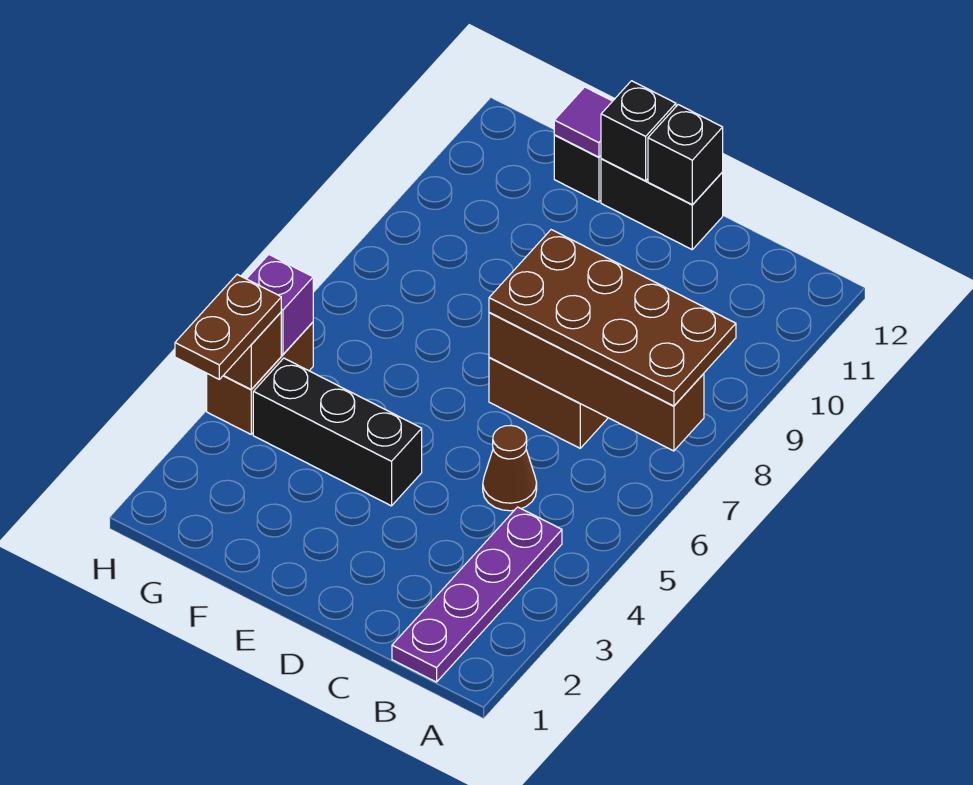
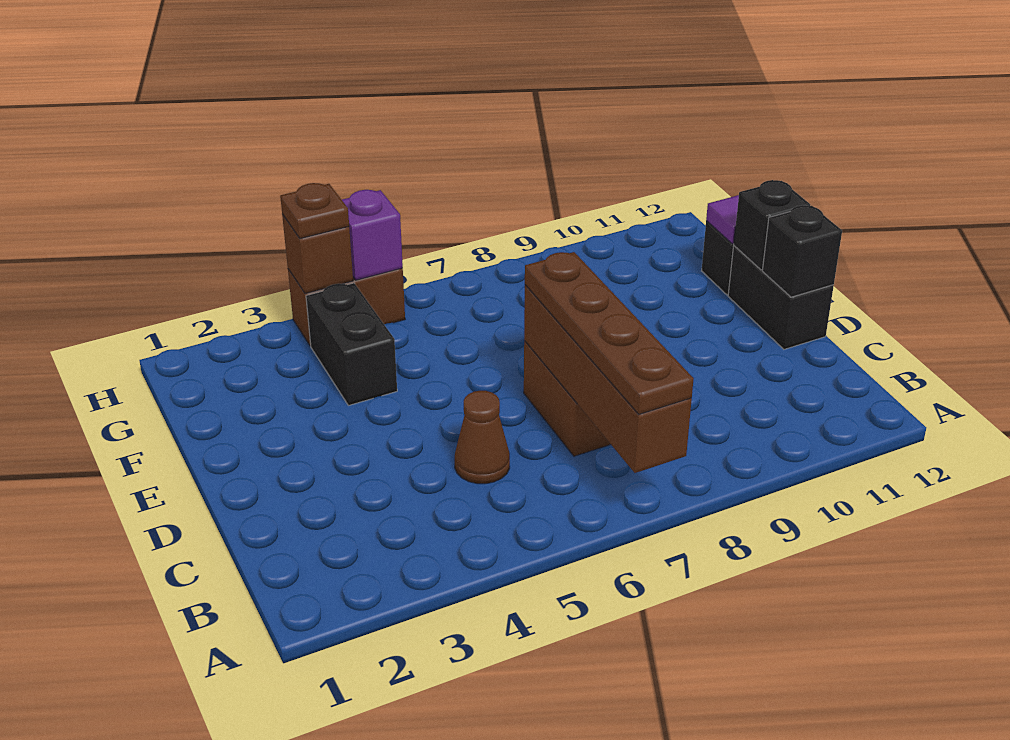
brown plate A7:D8 level 3 -> brown plate A7:D7 level 3
purple plate B1:B4 level 1 -> none
black brick E4:G4 level 1 -> black brick F4:G4 level 1
brown plate H3:H4 level 3 -> brown plate H4 level 3

